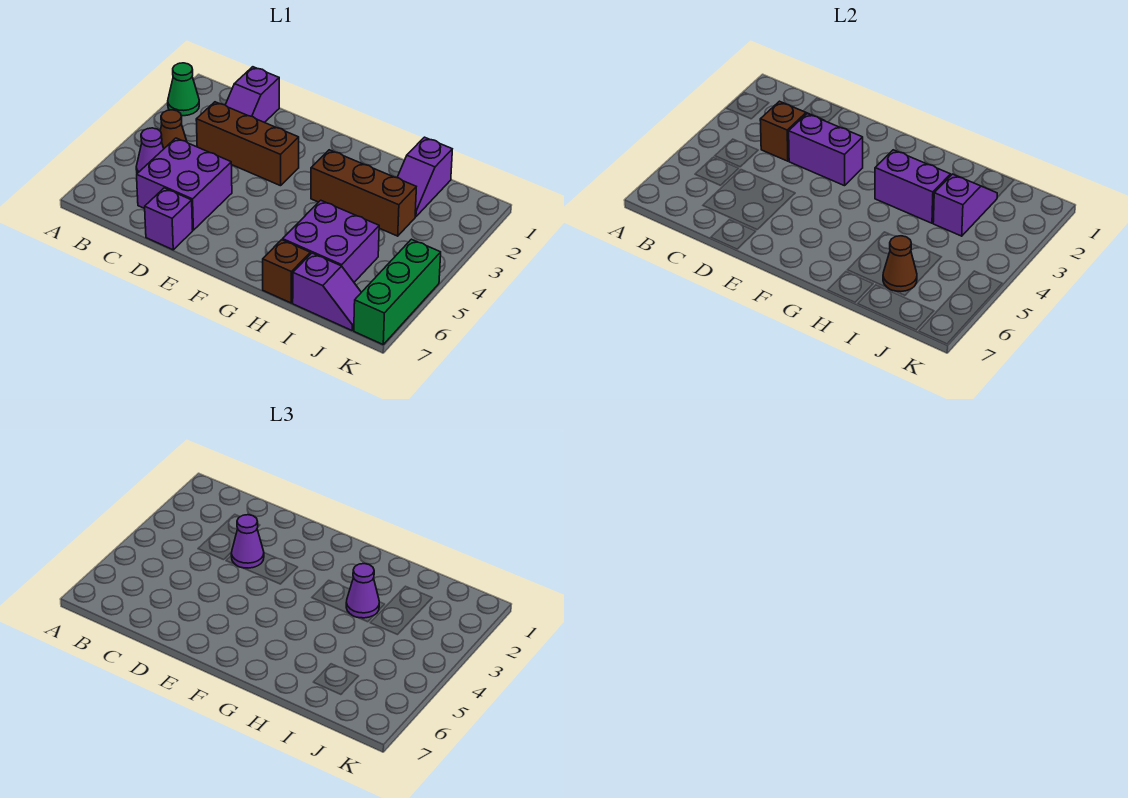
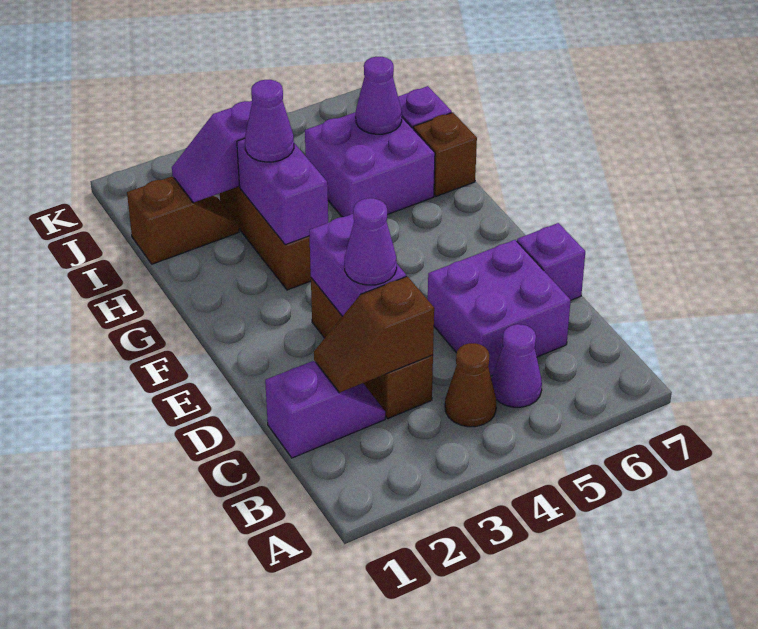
green cone A2 level 1 -> none
purple slope I1:I2 level 1 top 1 -> brown slope I1:I2 level 1 top 1
brown cone I6 level 2 -> purple cone I6 level 2
green brick K5:K7 level 1 -> none

